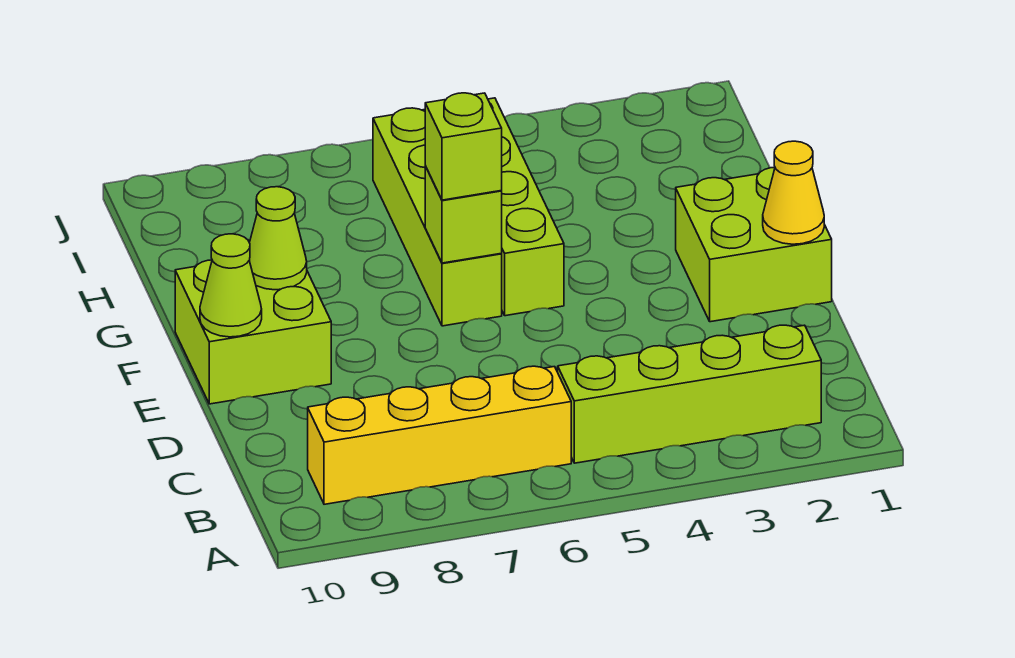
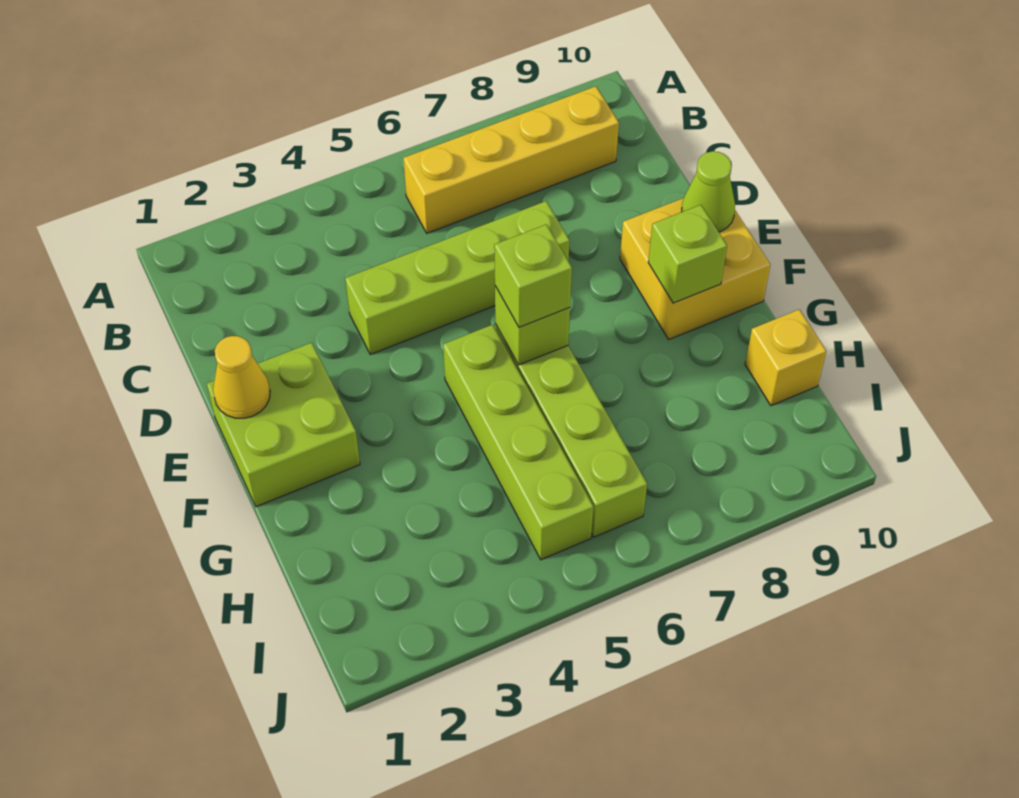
lime brick B2:B5 level 1 -> lime brick D4:D7 level 1
lime brick E9:F10 level 1 -> yellow brick E9:F10 level 1
lime cone F9 level 2 -> lime brick F9 level 2
none -> yellow brick H10 level 1

